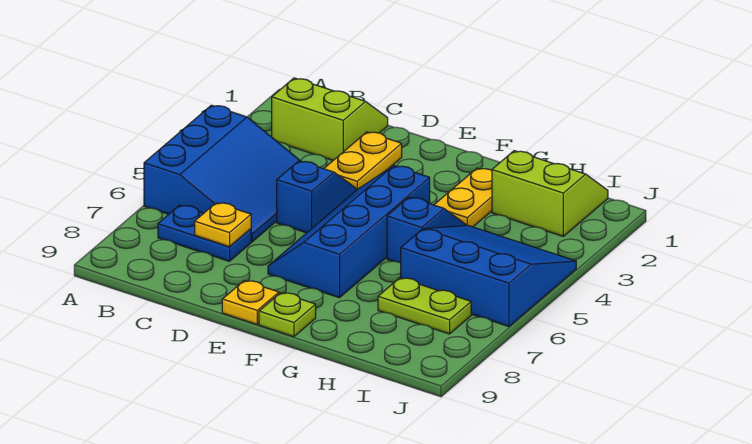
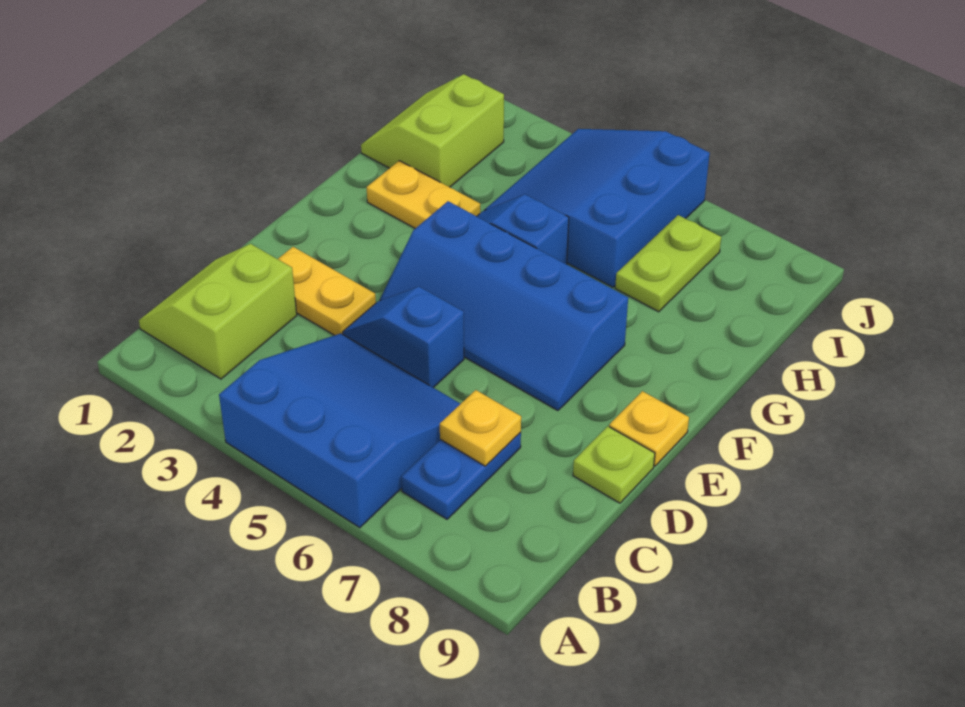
lime plate F9 level 1 -> lime plate D9 level 1

